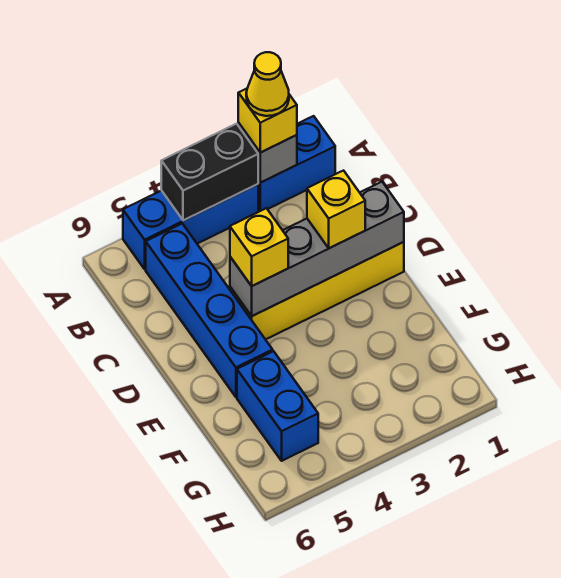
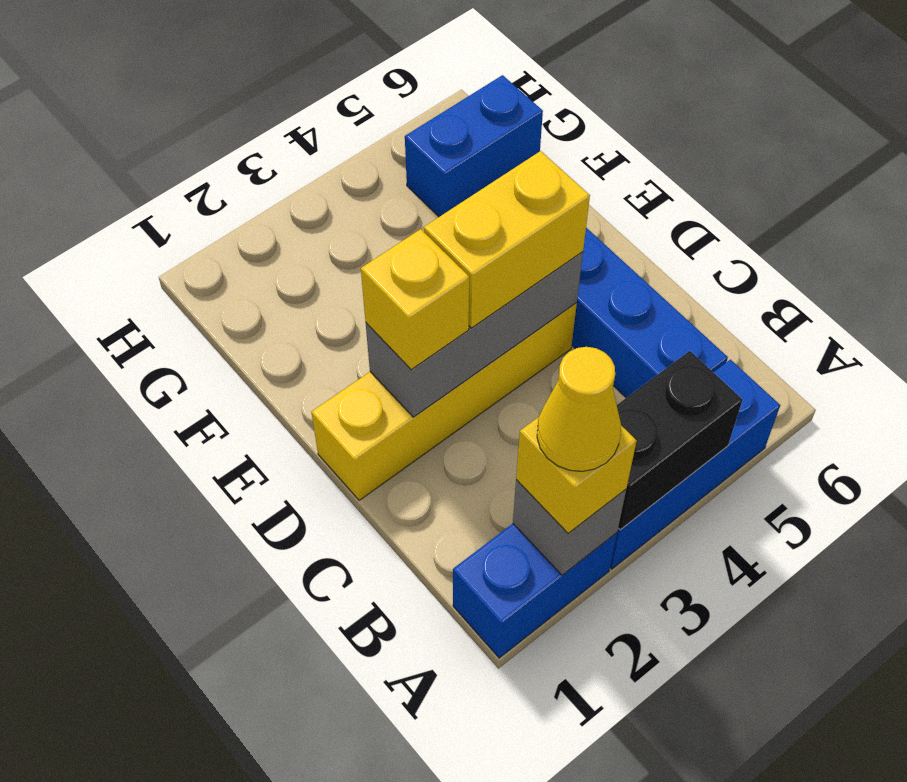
grey brick D1:D4 level 2 -> grey brick D2:D4 level 2
yellow brick D4 level 3 -> yellow brick D3:D4 level 3
blue brick F5:G5 level 1 -> blue brick G5:G6 level 1

